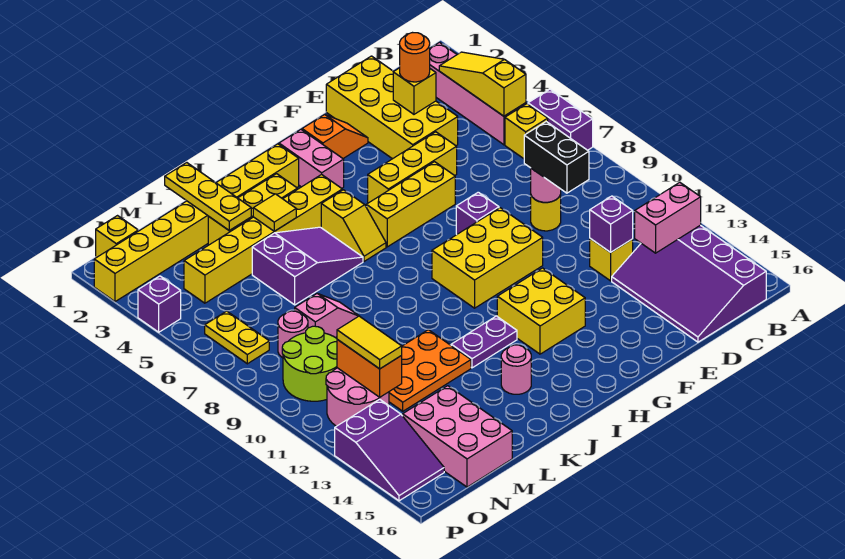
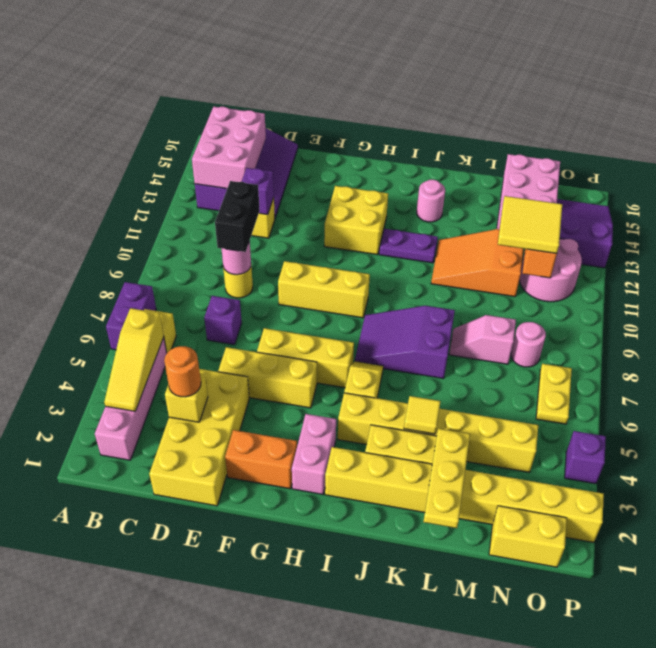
pink brick B13:C13 level 2 -> pink brick B13:C15 level 2
orange slope F2:G2 level 1 top G -> orange brick F2:G2 level 1
purple brick F8 level 1 -> purple brick D7 level 1
yellow brick F9:H10 level 1 -> yellow brick F9:H9 level 1
purple slope J5:L6 level 1 top L -> purple slope I7:K8 level 1 top K
orange plate K11:M12 level 1 -> orange slope K11:M12 level 1 top M
lime round brick N9:O10 level 1 -> none
yellow tile N11:N12 level 3 -> yellow tile M11:N12 level 3
yellow brick O1 level 1 -> yellow brick N1:O1 level 1

